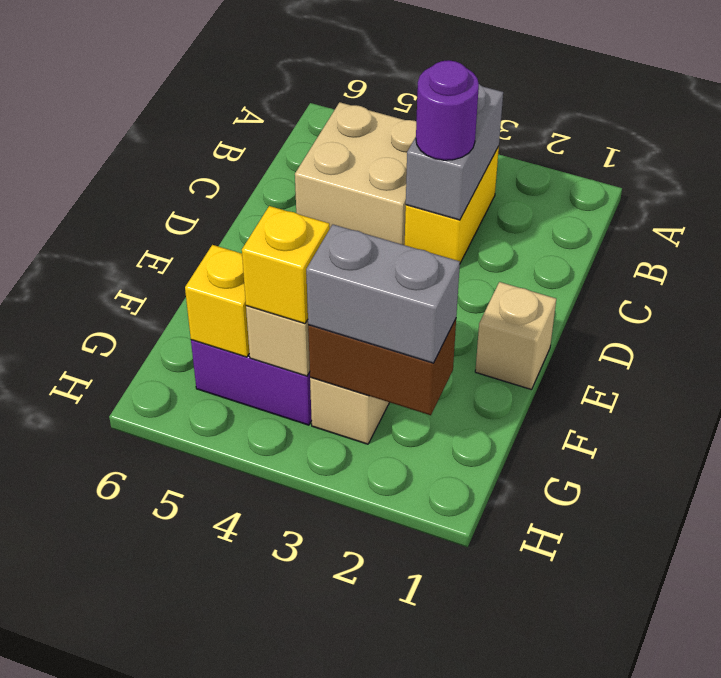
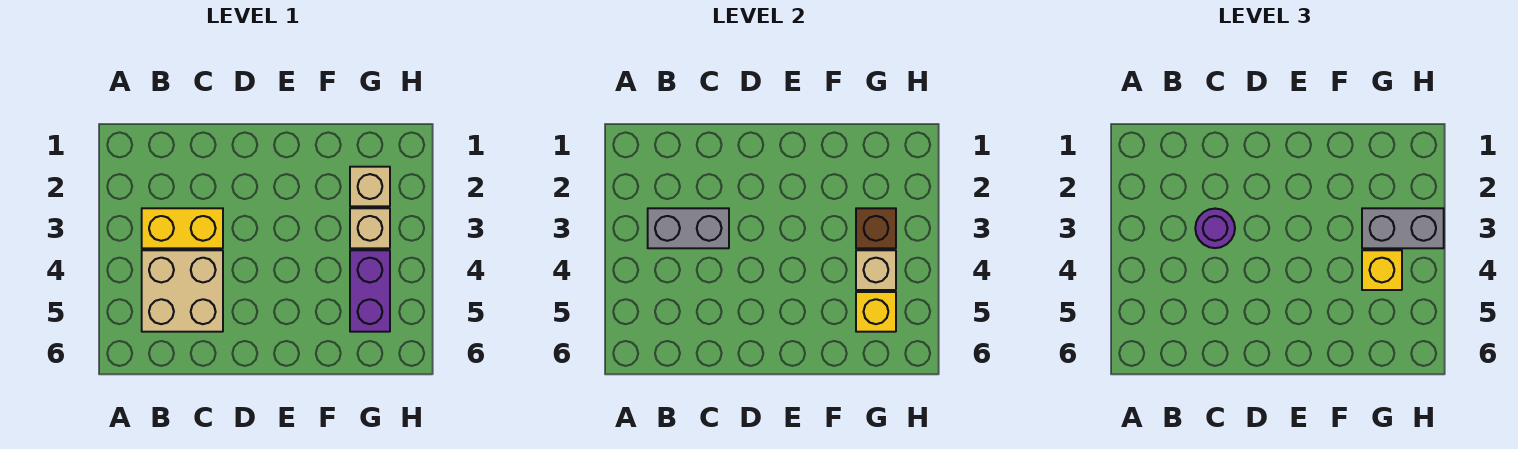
tan brick E1 level 1 -> tan brick G2 level 1
brown brick G2:G3 level 2 -> brown brick G3 level 2
grey brick G2:G3 level 3 -> grey brick G3:H3 level 3

